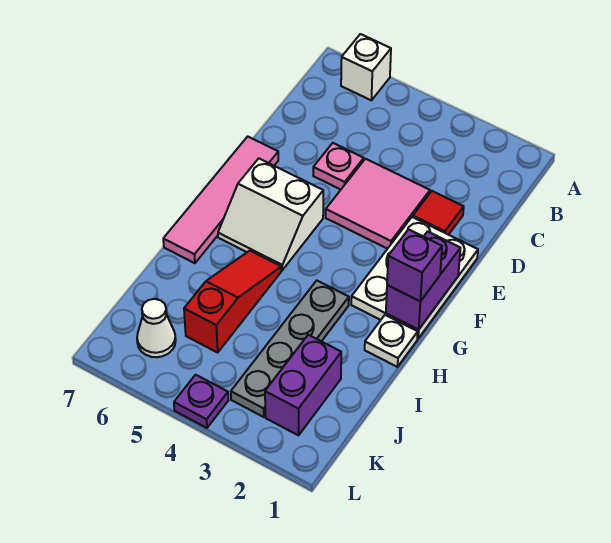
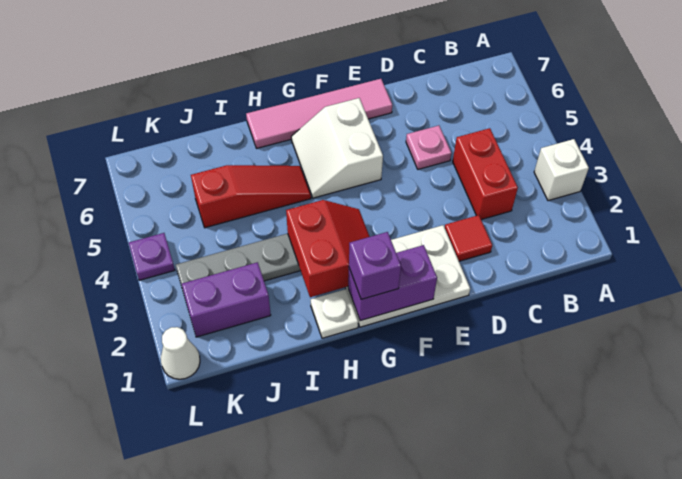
white brick A6 level 1 -> white brick A3 level 1
none -> red brick C3:C4 level 1
pink tile D3:E4 level 1 -> none
none -> red slope G2:H3 level 2 top H
white cone K6 level 1 -> white cone L1 level 1

